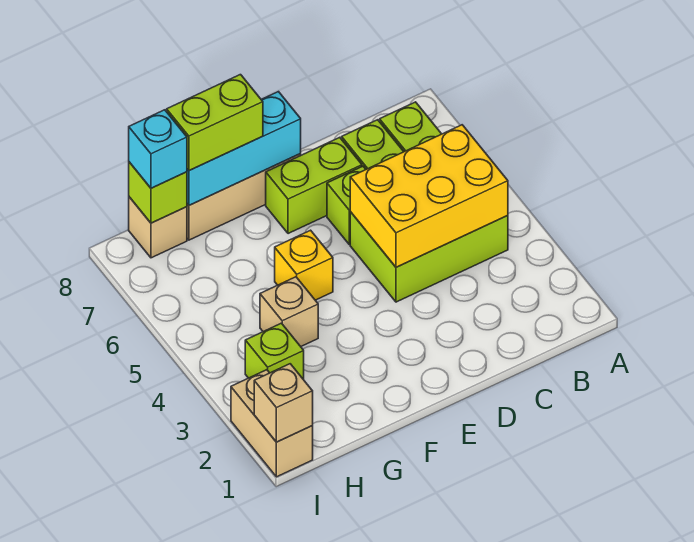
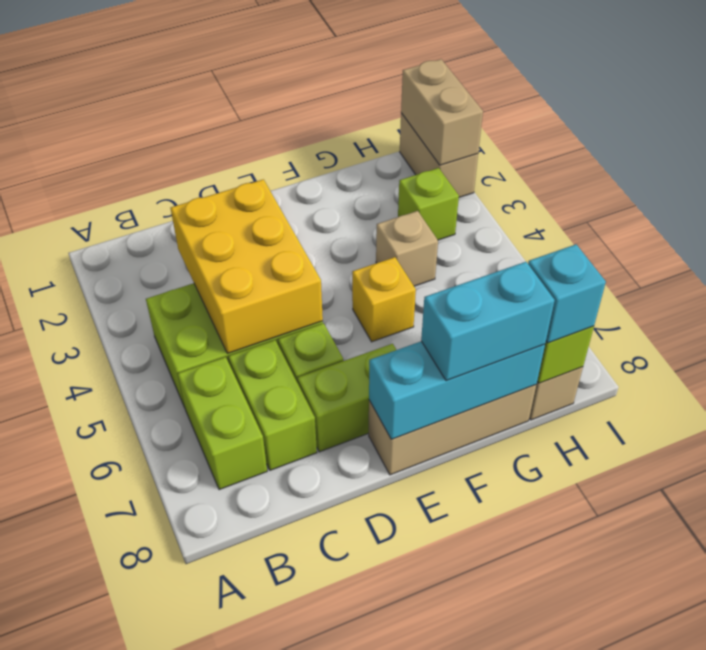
yellow brick B4:D5 level 2 -> yellow brick C3:D5 level 2
lime brick F8:G8 level 3 -> cyan brick F8:G8 level 3
tan brick I1 level 2 -> tan brick I1:I2 level 2

